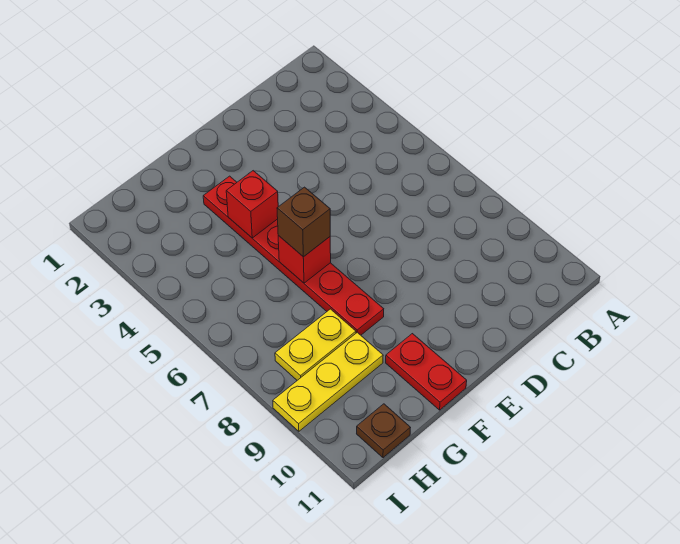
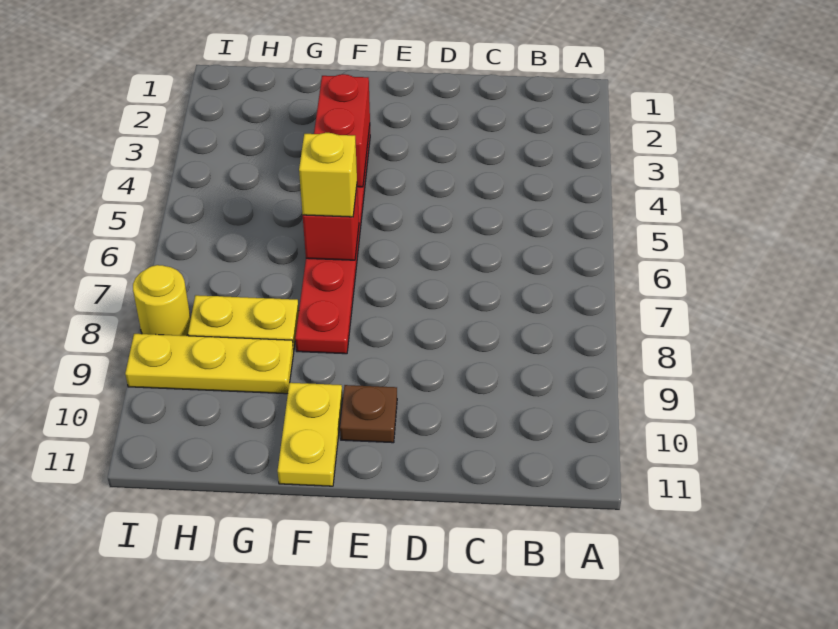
red brick F4 level 2 -> red brick F3:F4 level 2
brown brick F6 level 3 -> yellow brick F6 level 3
red plate F10:F11 level 1 -> yellow plate F10:F11 level 1
brown plate H11 level 1 -> brown plate E10 level 1
none -> yellow round brick I8 level 1

